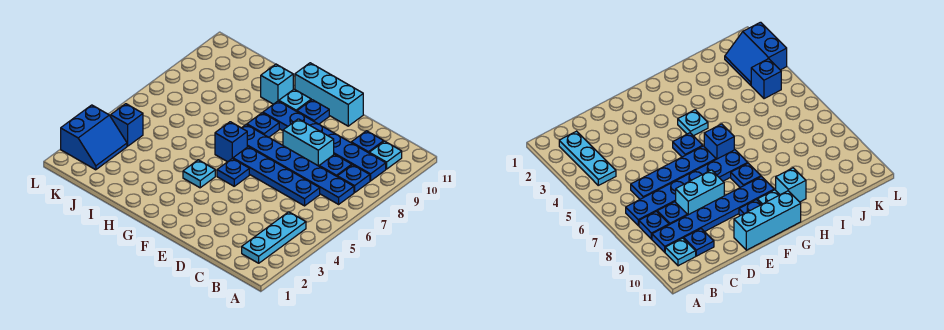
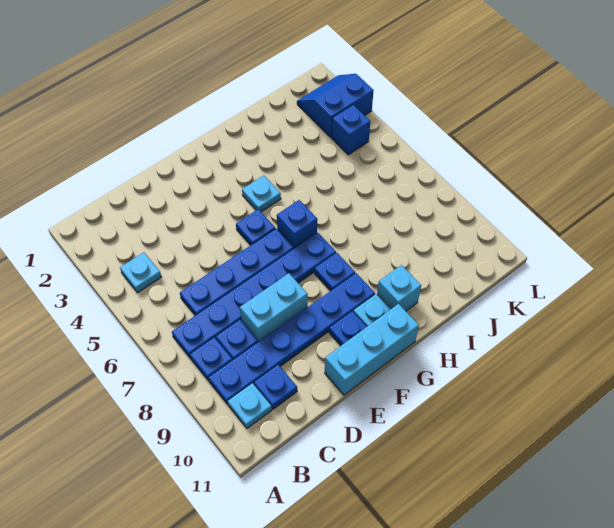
cyan plate B2:B4 level 1 -> cyan plate B4 level 1
blue slope K2:L3 level 1 top L -> blue slope K2:L3 level 1 top 3

